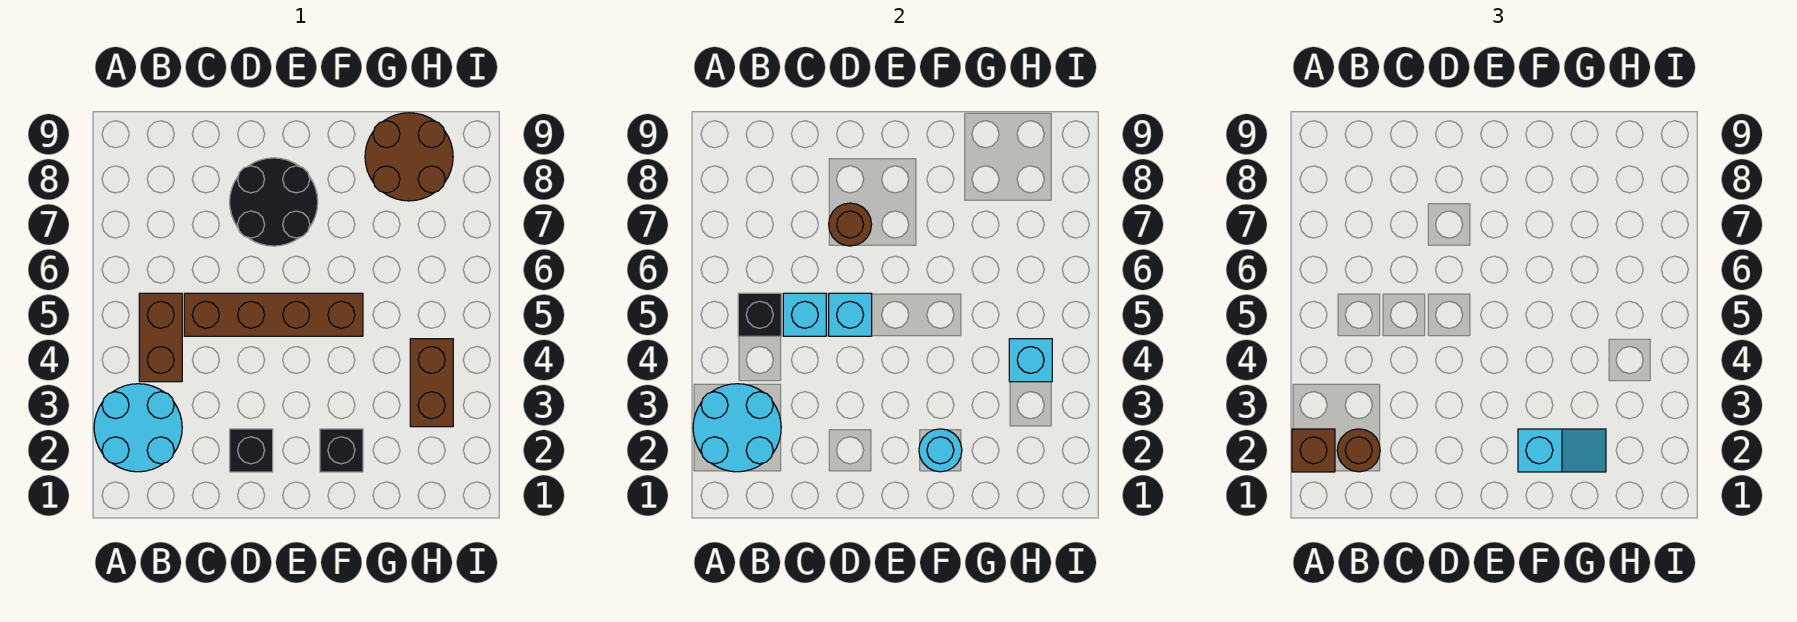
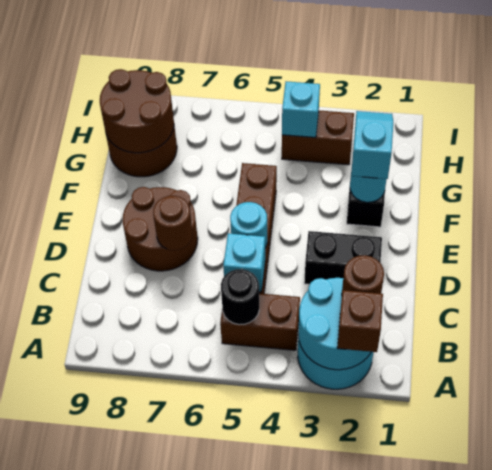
black brick B5 level 2 -> black round brick B5 level 2
black brick D2 level 1 -> black brick D2:D3 level 1
cyan brick D5 level 2 -> cyan round brick D5 level 2
black round brick D7:E8 level 1 -> brown round brick D7:E8 level 1
none -> brown round brick G8:H9 level 2

